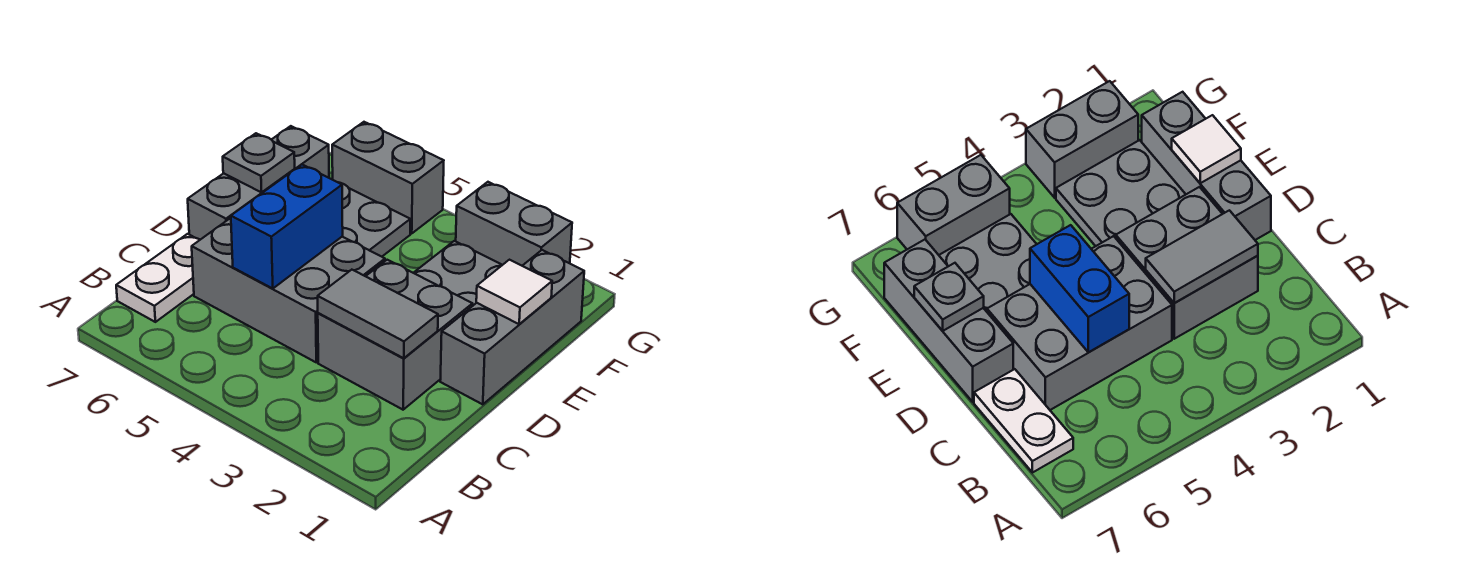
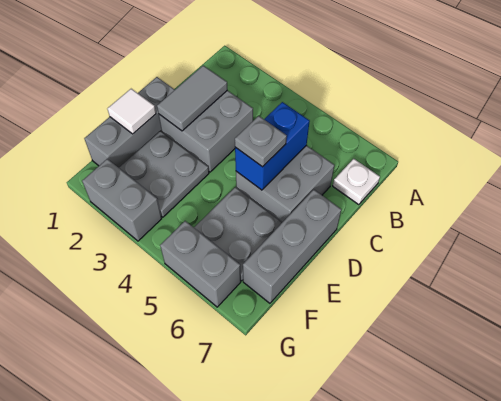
white plate B7:C7 level 1 -> white plate B7 level 1
grey tile C2:C3 level 2 -> grey tile C2:D2 level 2
grey brick C4:D6 level 1 -> grey brick C5:D6 level 1
grey plate E7 level 2 -> grey plate D5 level 3

